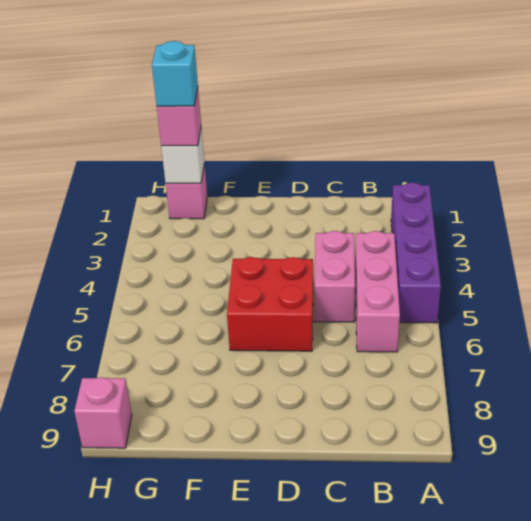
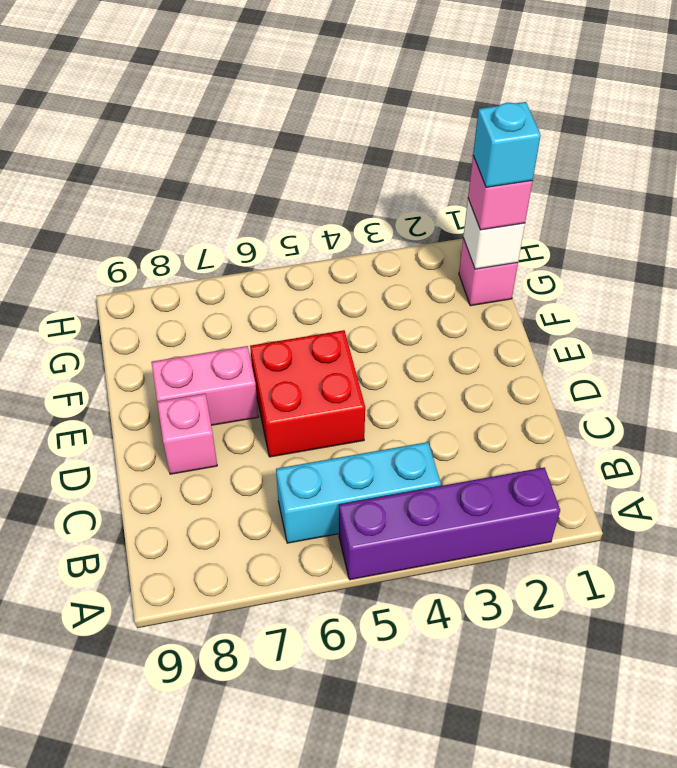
pink brick B4:B6 level 1 -> cyan brick B4:B6 level 1
pink brick C4:C5 level 1 -> pink brick E7:E8 level 1
pink brick H9 level 1 -> pink brick D8 level 1

